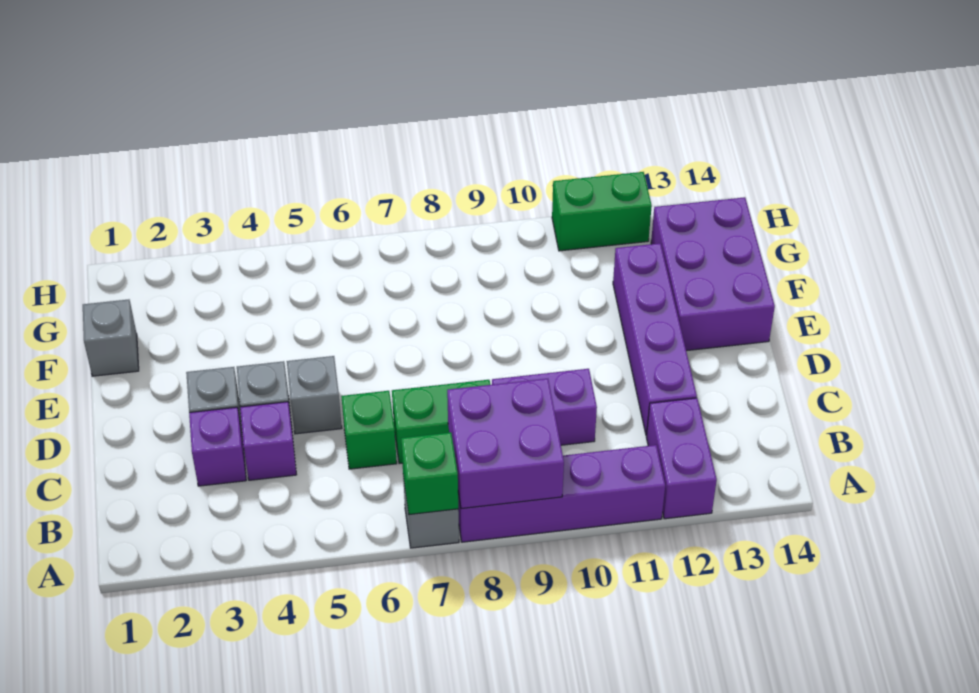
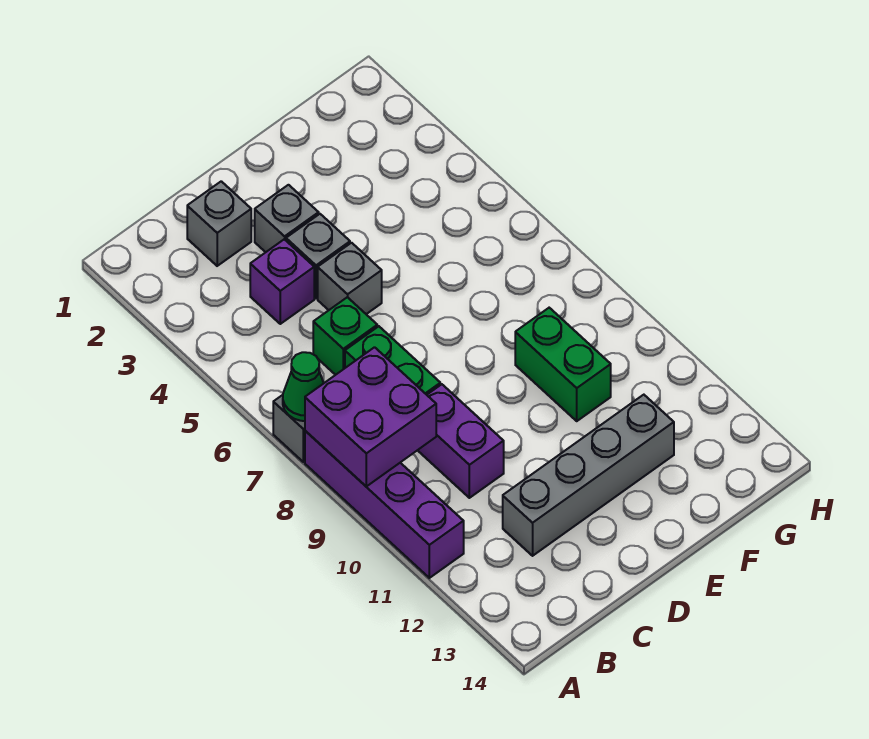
green brick A7 level 2 -> green cone A7 level 2
purple brick A12:B12 level 1 -> none
purple brick C3 level 1 -> none
purple brick C12:F12 level 1 -> grey brick C12:F12 level 1
purple brick E13:G14 level 1 -> none
grey brick F1 level 1 -> grey brick C2 level 1
green brick H11:H12 level 1 -> green brick F9:F10 level 1

